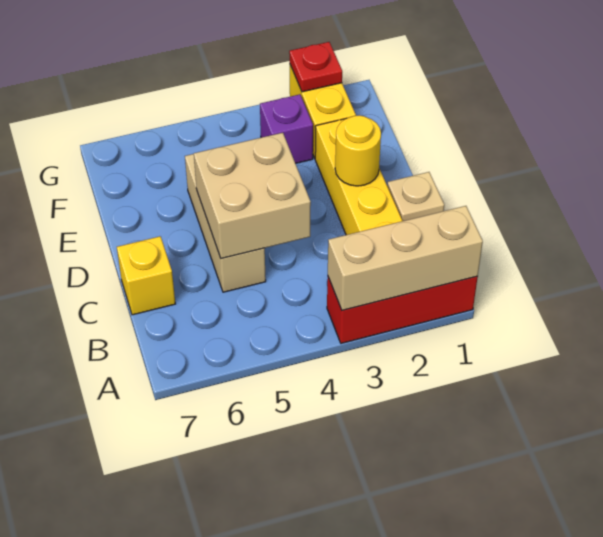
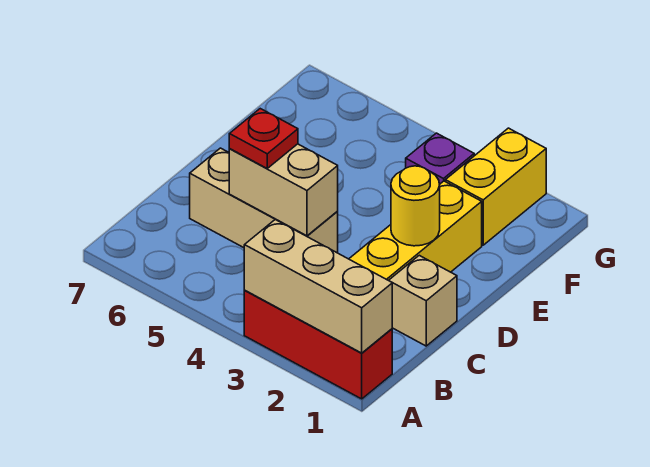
tan brick C4:D5 level 2 -> tan brick C4:C5 level 2
tan brick C5:E5 level 1 -> tan brick C4:C6 level 1
yellow brick C7 level 1 -> none
red plate G2 level 2 -> red plate C5 level 3

